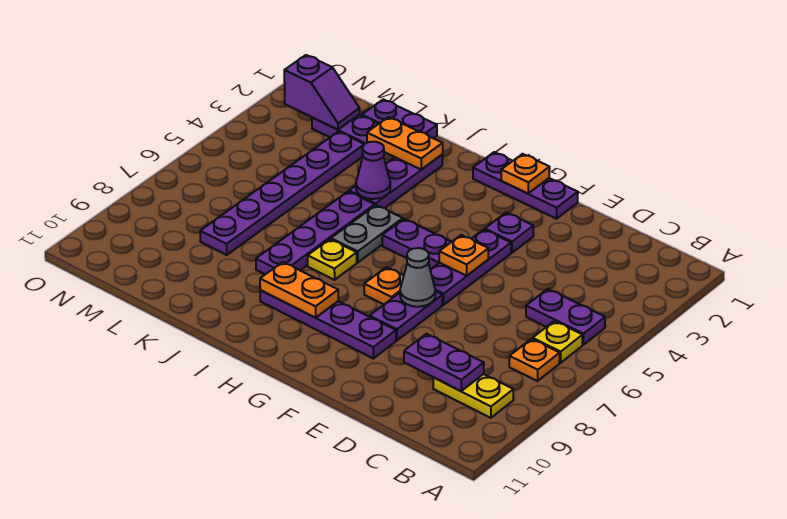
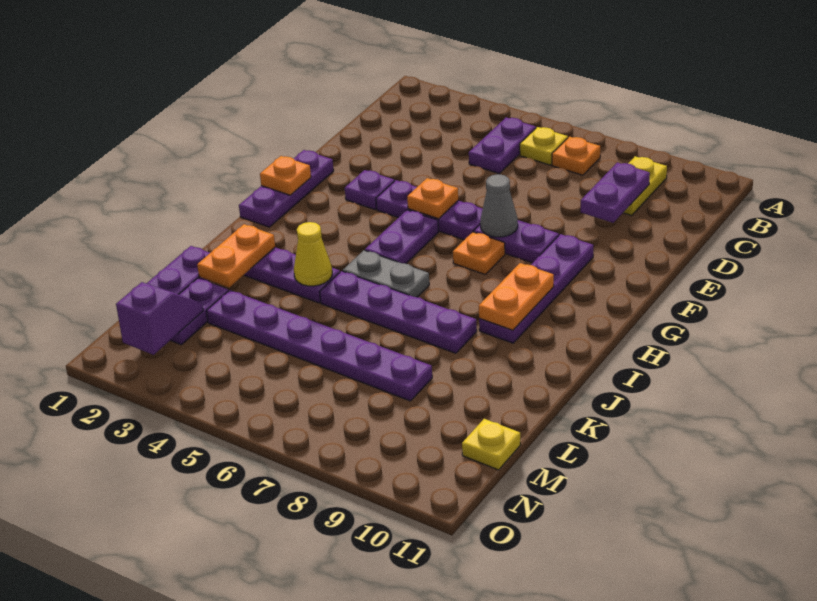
yellow plate I7 level 1 -> yellow plate M11 level 1
purple cone J4 level 2 -> yellow cone J4 level 2

